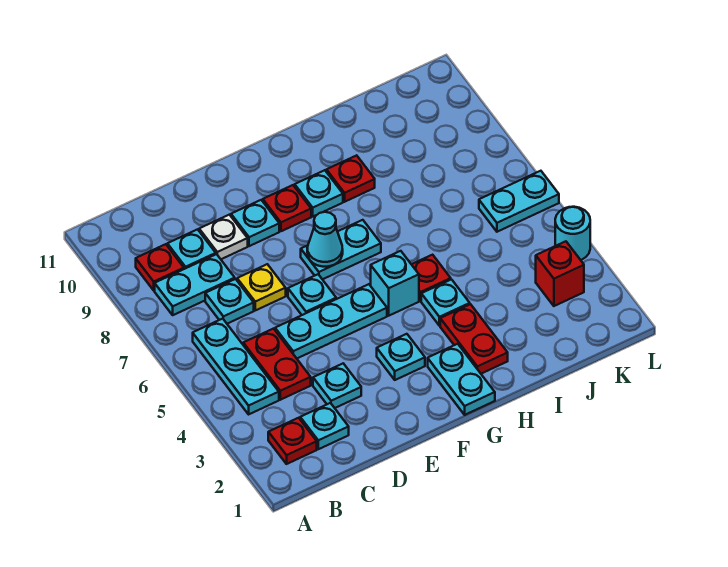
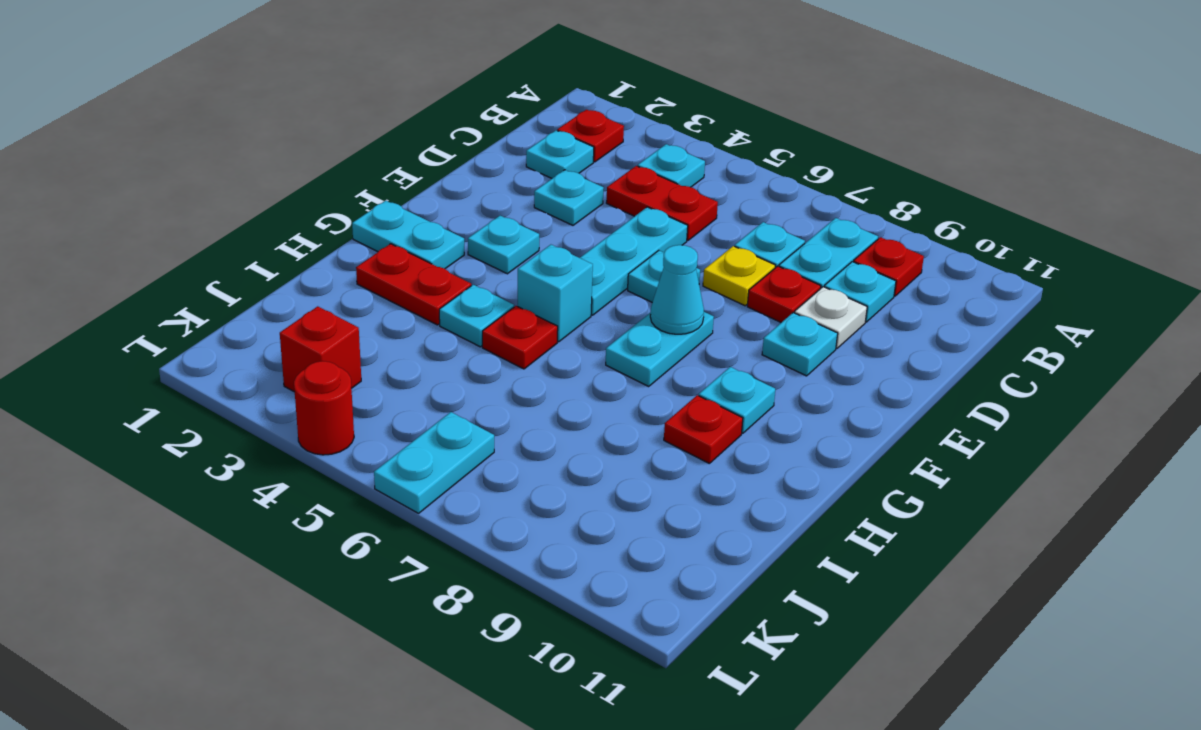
cyan plate B4:B6 level 1 -> cyan plate B4 level 1
red plate F9 level 1 -> red plate D8 level 1
cyan round brick L4 level 1 -> red round brick L4 level 1

